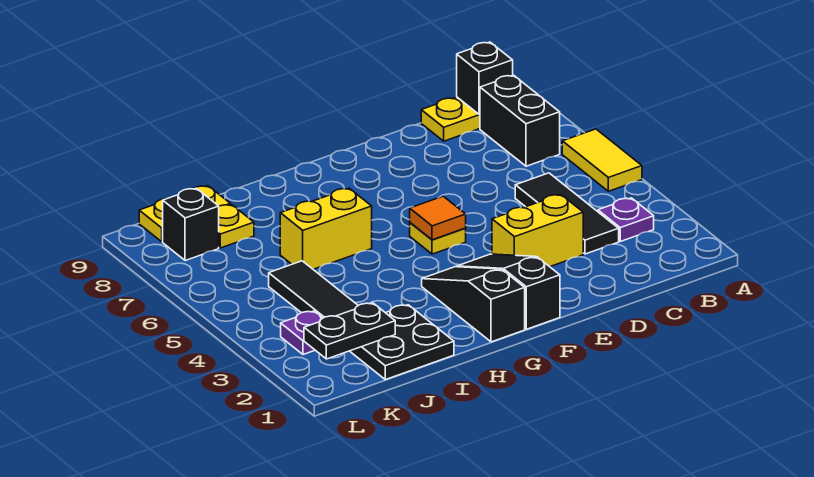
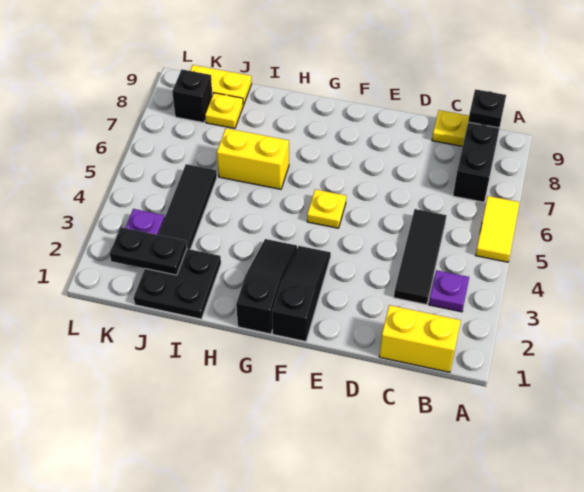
yellow brick D3:E3 level 1 -> yellow brick B1:C1 level 1
orange tile F5 level 2 -> none

